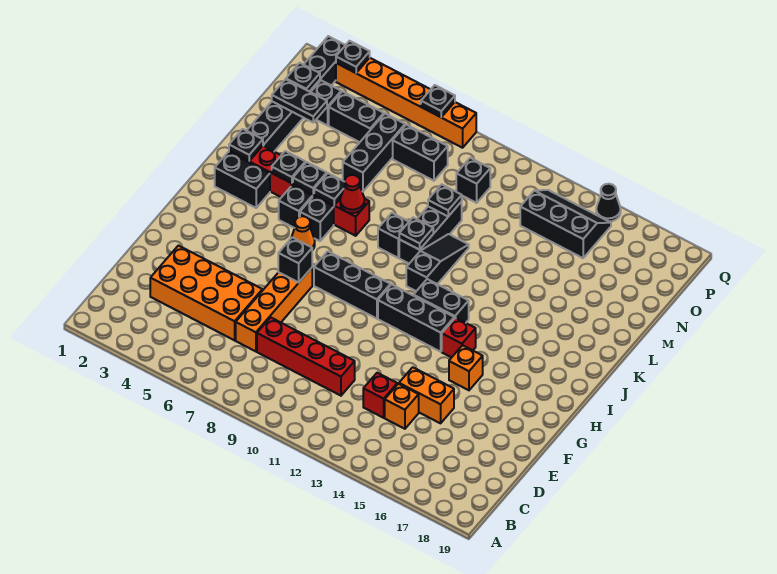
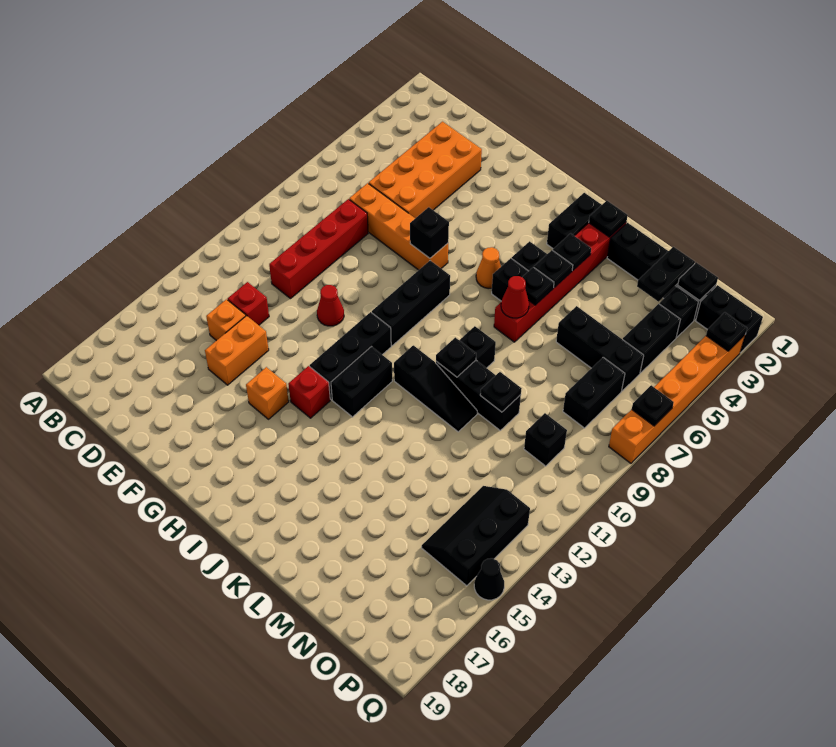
none -> red cone F11 level 1
black slope O13:P15 level 1 top O -> black slope O13:P15 level 1 top P

